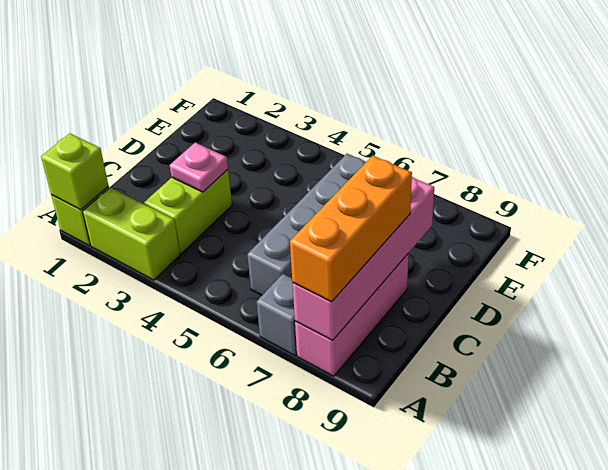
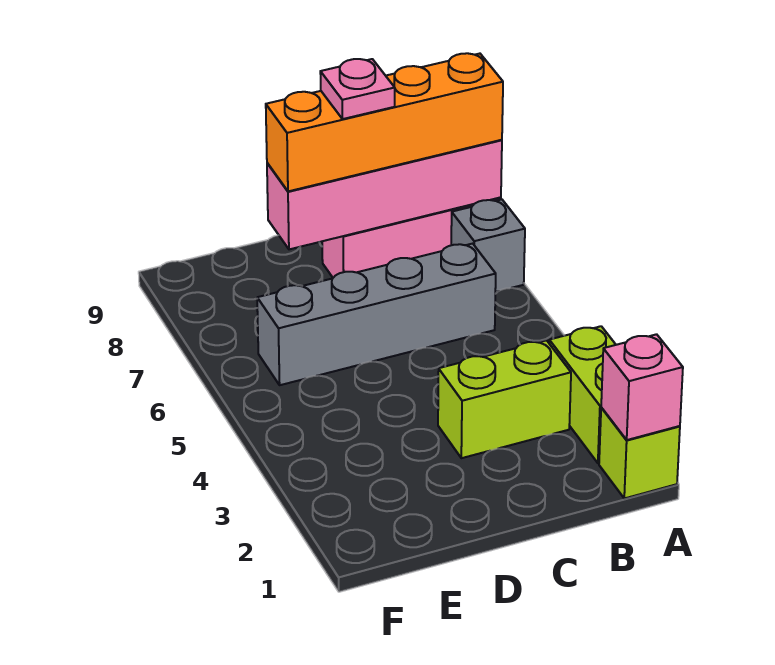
lime brick A1 level 2 -> pink brick A1 level 2
orange brick A8:C8 level 3 -> orange brick A8:D8 level 3
pink plate C3 level 2 -> pink plate C8 level 4

